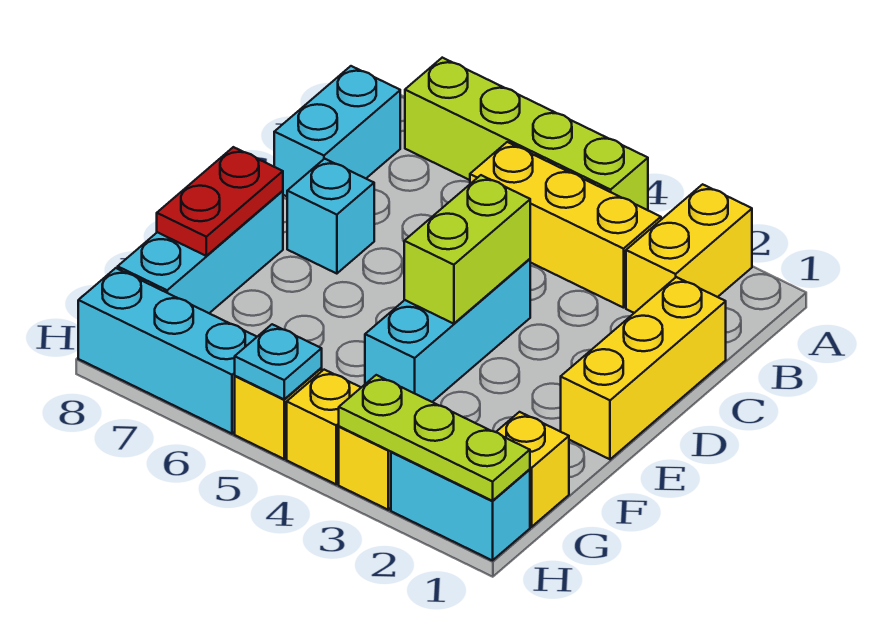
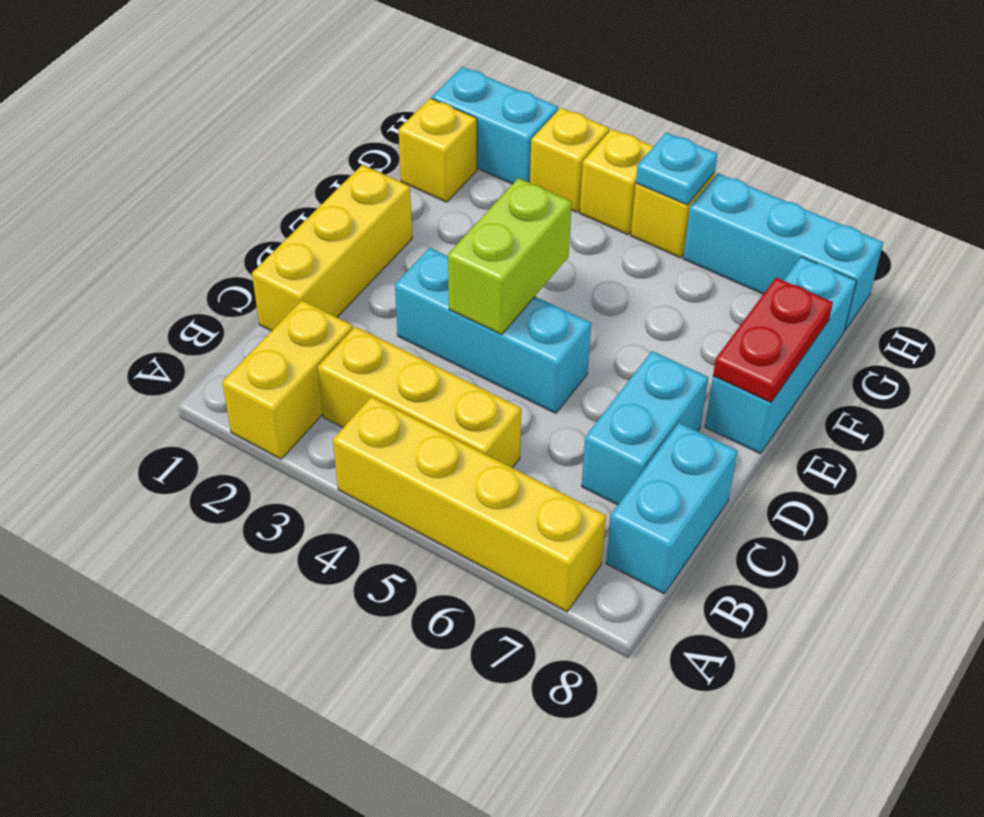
lime brick A4:A7 level 1 -> yellow brick A4:A7 level 1
cyan brick D4:F4 level 1 -> cyan brick D3:D5 level 1
cyan brick D7 level 1 -> cyan brick C7:D7 level 1
lime plate H1:H3 level 2 -> none

